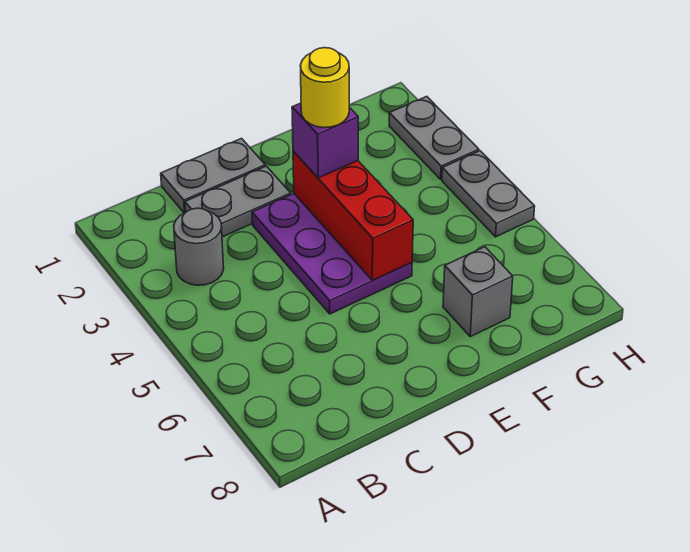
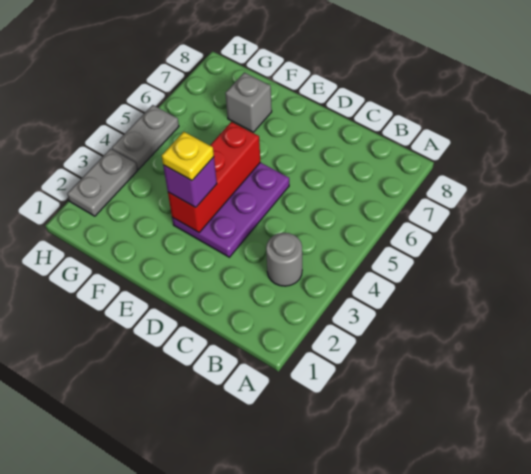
grey plate C1:D1 level 1 -> none
grey plate C2:D2 level 1 -> none
yellow round brick E3 level 4 -> yellow plate E3 level 4

